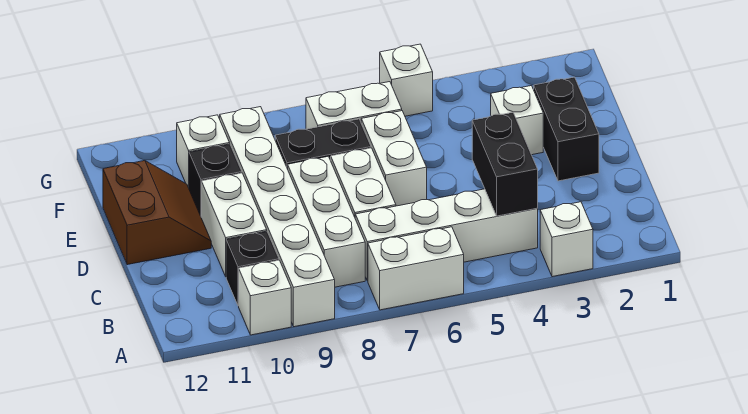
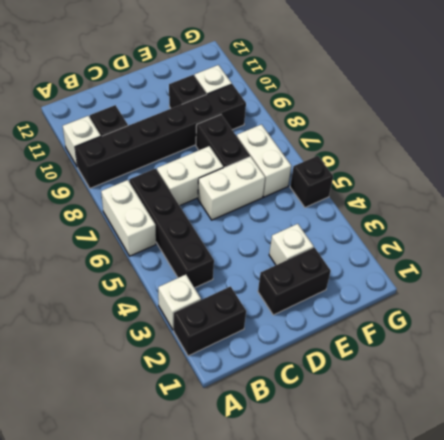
white brick A9:F9 level 1 -> black brick A9:F9 level 1
white brick B4:B7 level 1 -> black brick B4:B7 level 1
black brick B4:C4 level 2 -> black brick A2:B2 level 1
white brick B8:D8 level 1 -> none
white brick C10:D10 level 1 -> none
brown slope D11:E12 level 1 top 12 -> none
white brick G5 level 1 -> black brick G5 level 1

